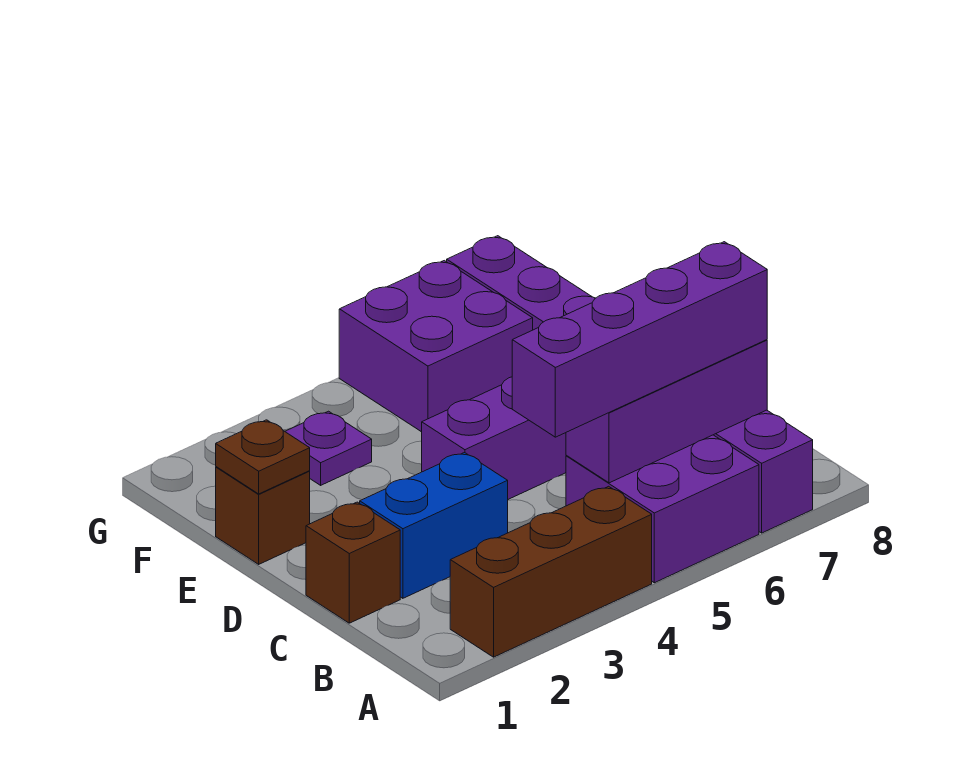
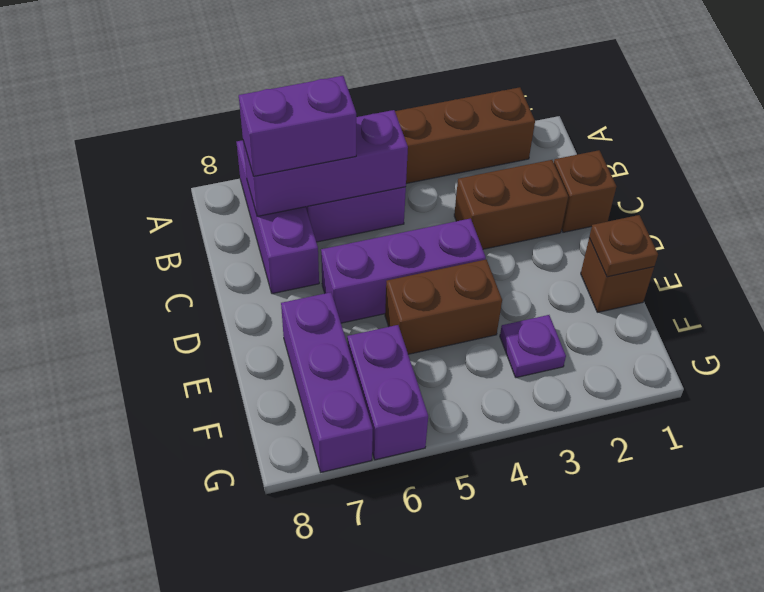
purple brick B4:B7 level 3 -> purple brick B6:B7 level 3
blue brick C2:C3 level 1 -> brown brick C2:C3 level 1
none -> brown brick E4:E5 level 1
purple brick F5:G6 level 1 -> purple brick F6:G6 level 1

